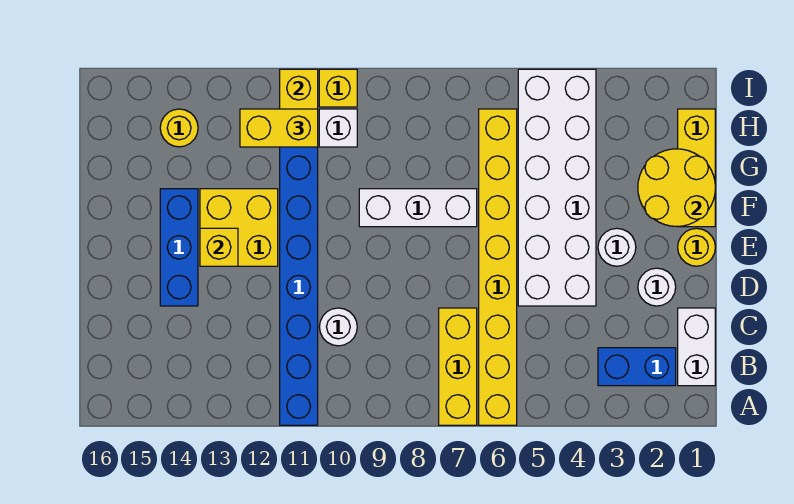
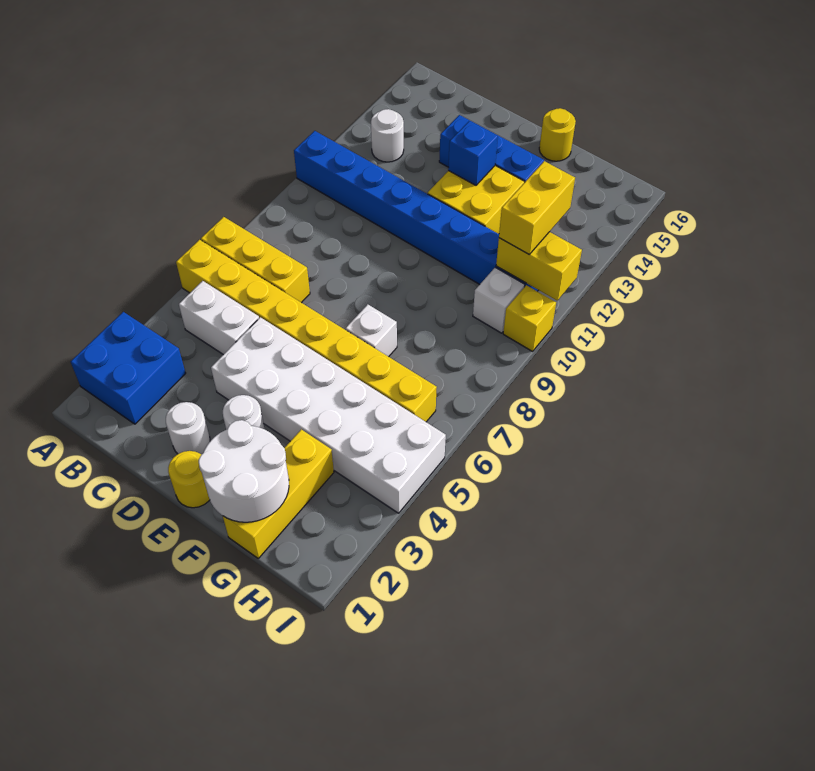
white brick B1:C1 level 1 -> white brick B5:C5 level 1
blue brick B2:B3 level 1 -> blue brick A2:B3 level 1
white round brick C10 level 1 -> white round brick B13 level 1
yellow brick E13 level 2 -> blue brick E13 level 2
yellow brick F1:H1 level 1 -> yellow brick G1:G3 level 1
yellow round brick F1:G2 level 2 -> white round brick F1:G2 level 2
white brick F7:F9 level 1 -> white brick F7 level 1
yellow round brick H14 level 1 -> yellow round brick F16 level 1

